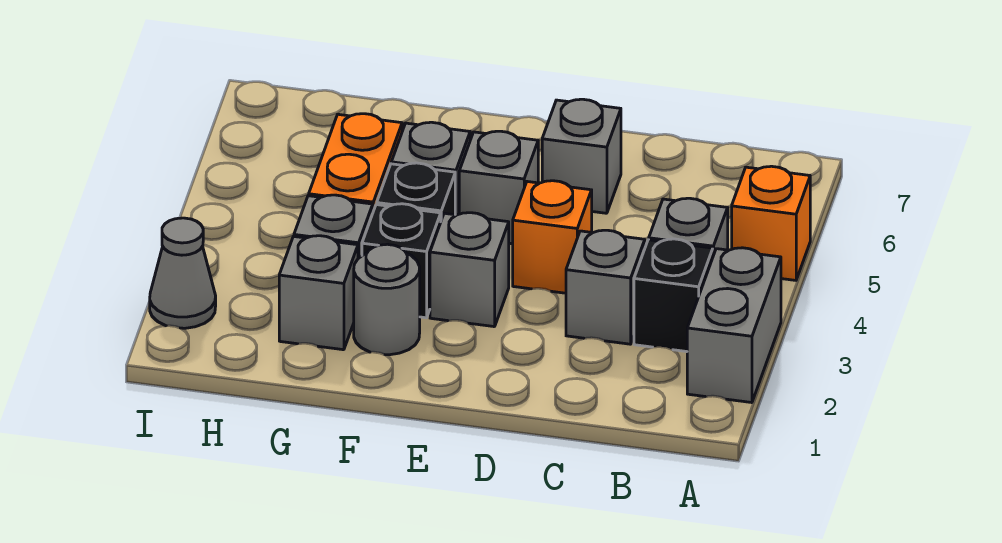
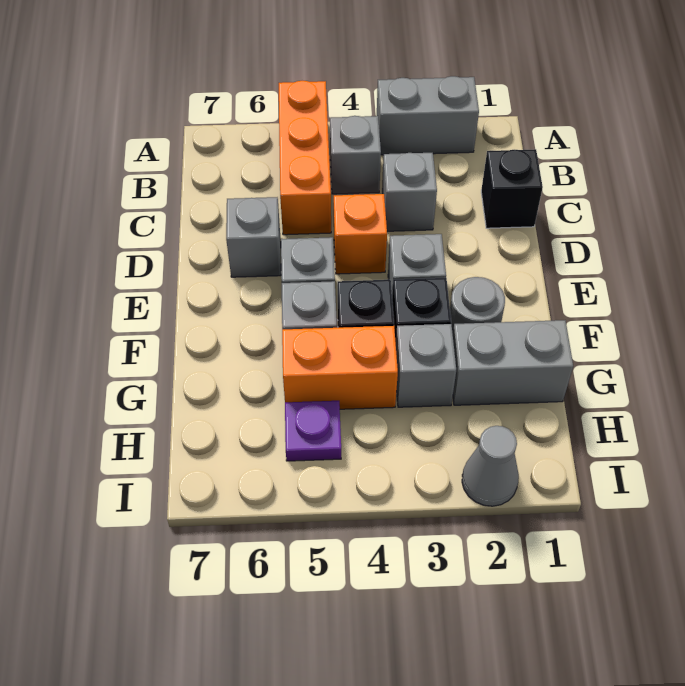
orange brick A5 level 1 -> orange brick A5:C5 level 1
black brick B3 level 1 -> black brick C1 level 1
grey brick G2 level 1 -> grey brick G1:G2 level 1
none -> purple plate H5 level 1

